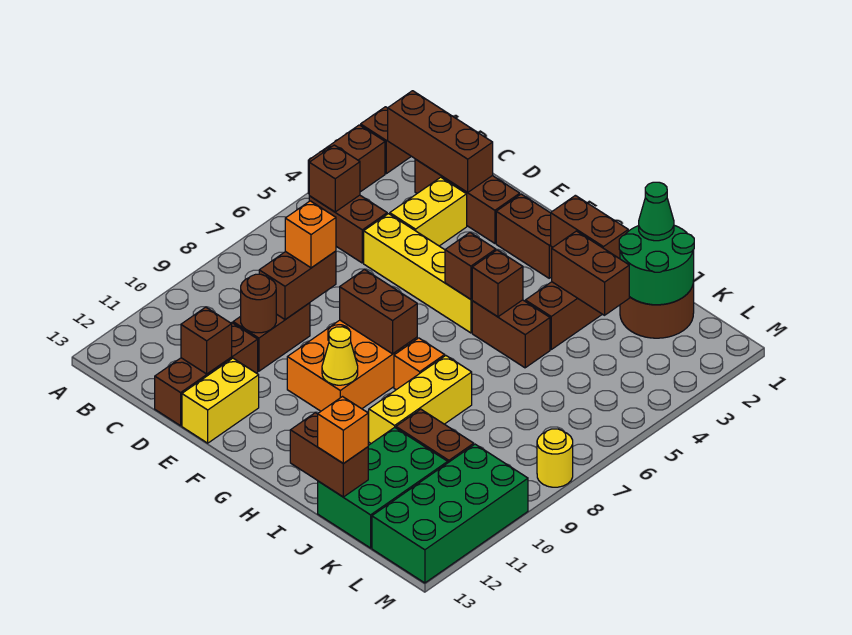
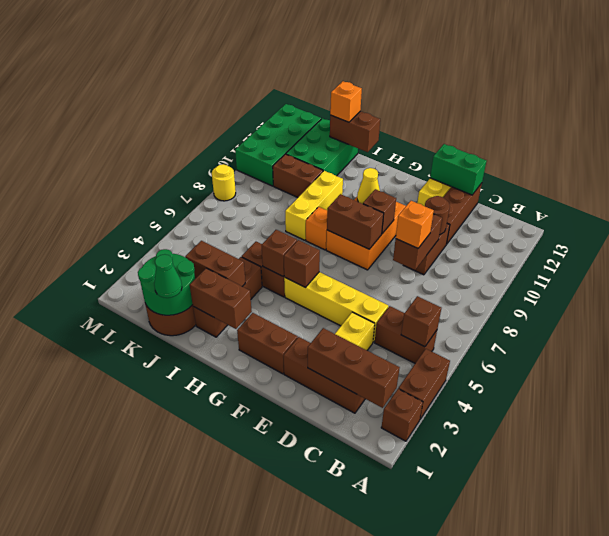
brown brick D12 level 2 -> brown brick F9 level 2
none -> green brick D13:E13 level 2

